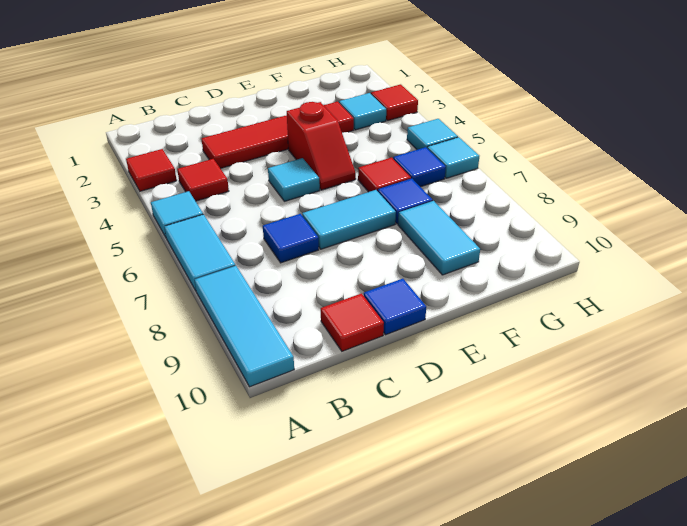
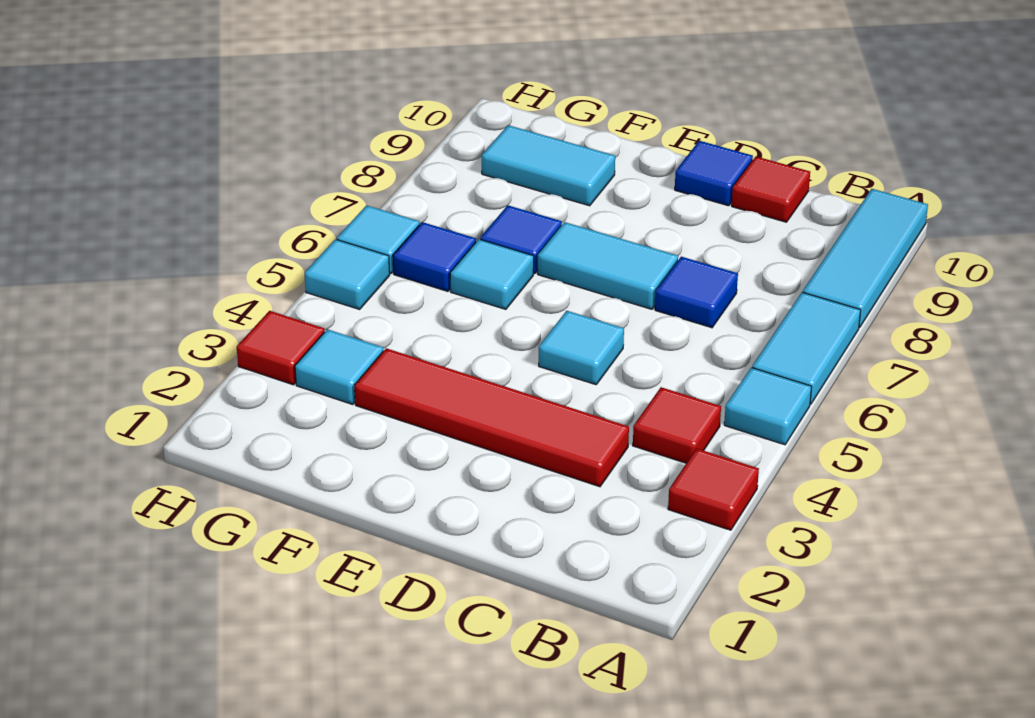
red slope E4:E5 level 1 top 4 -> none
red tile F6 level 1 -> cyan tile F6 level 1
cyan tile F8:F9 level 1 -> cyan tile F9:G9 level 1

